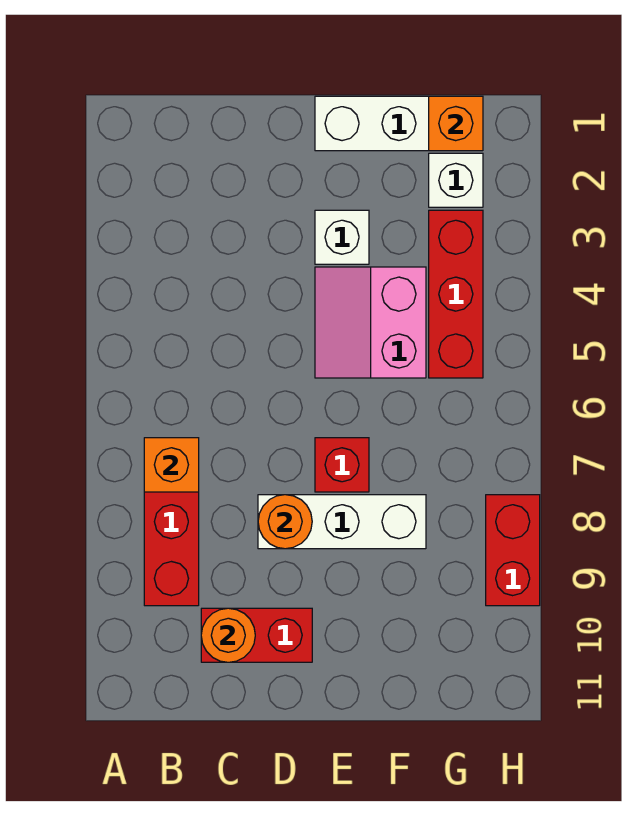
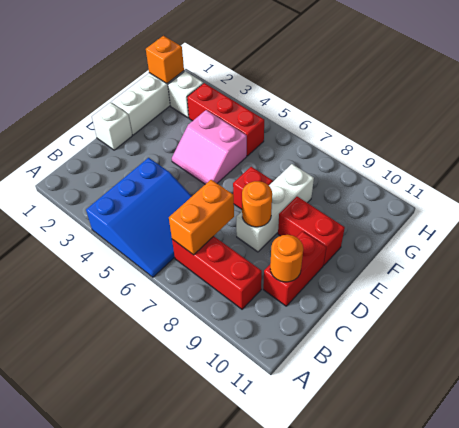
none -> blue slope A4:C6 level 1 top 4
orange brick B7 level 2 -> orange brick B7:C7 level 2
white brick E3 level 1 -> white brick D1 level 1
red brick H8:H9 level 1 -> red brick E9:E10 level 1

